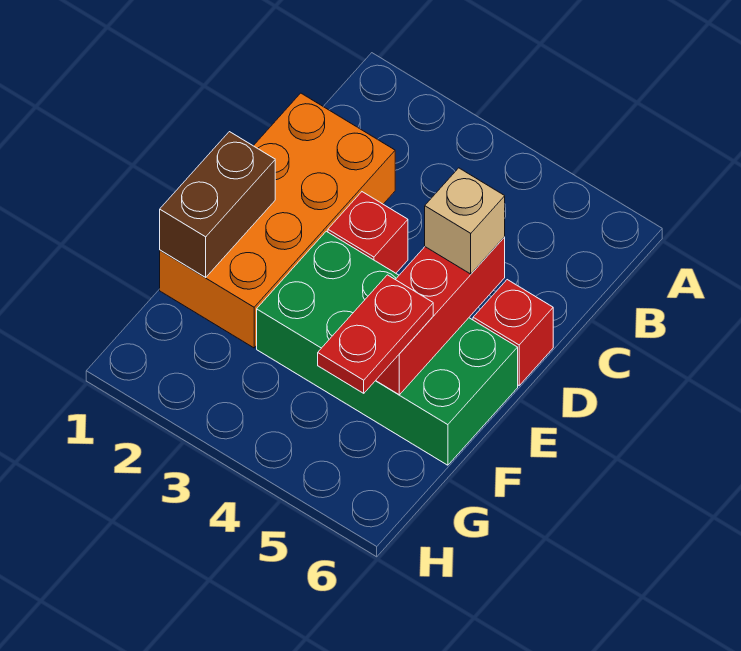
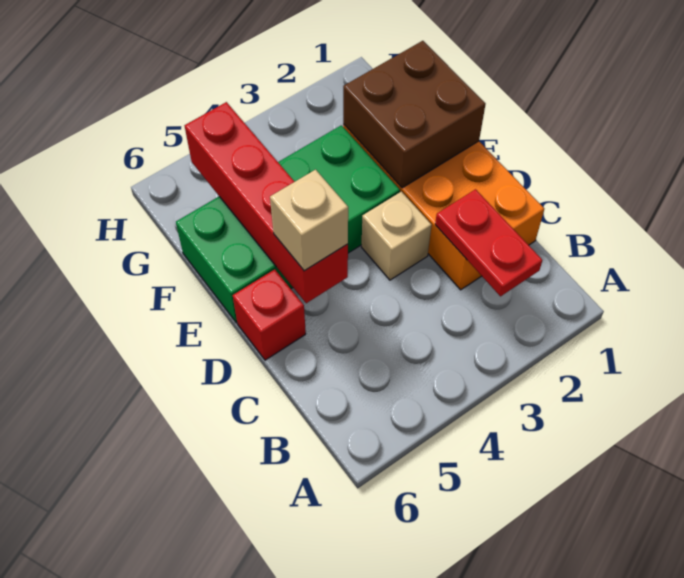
red brick D3 level 1 -> tan brick D3 level 1
red brick D5:F5 level 2 -> red brick D5:G5 level 2
brown brick E1:F1 level 2 -> brown brick E1:F2 level 2
red plate F5:G5 level 3 -> red plate B2:C2 level 2

